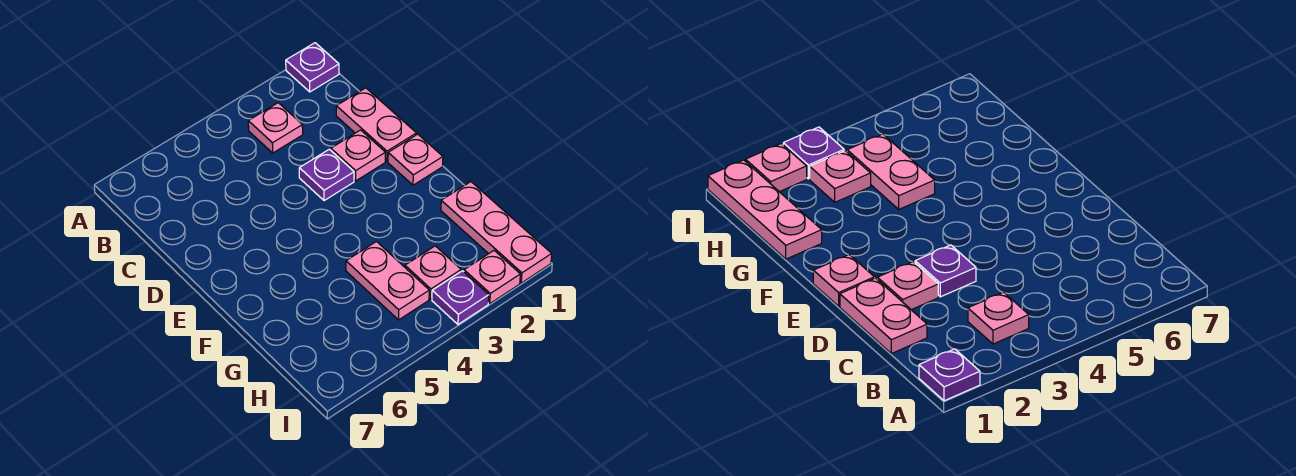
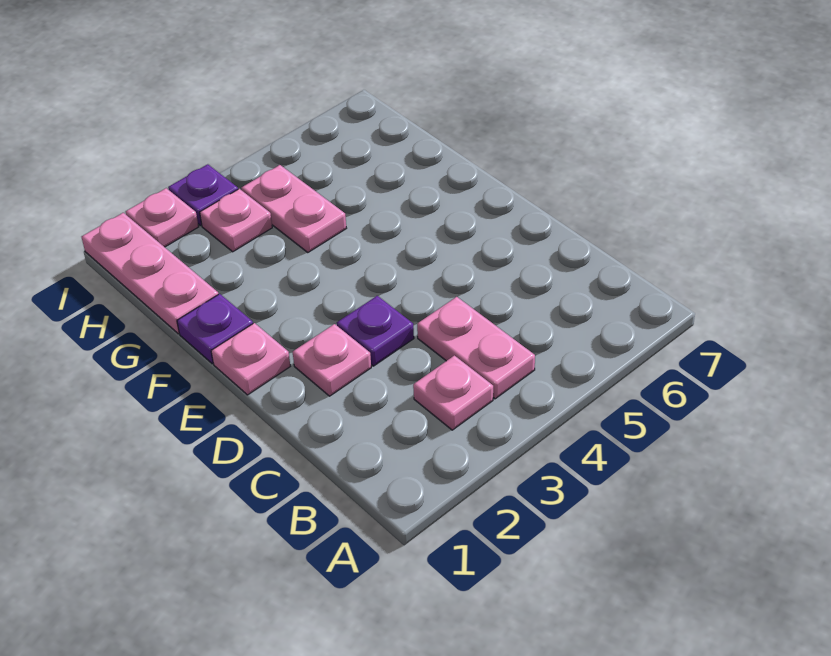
purple plate A1 level 1 -> purple plate F1 level 1
pink plate C1:D1 level 1 -> pink plate B4:C4 level 1

